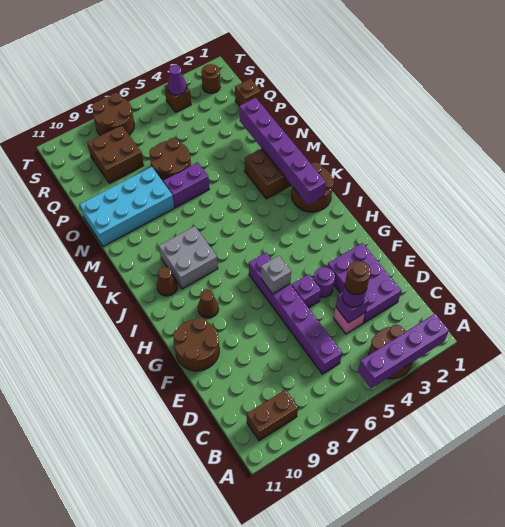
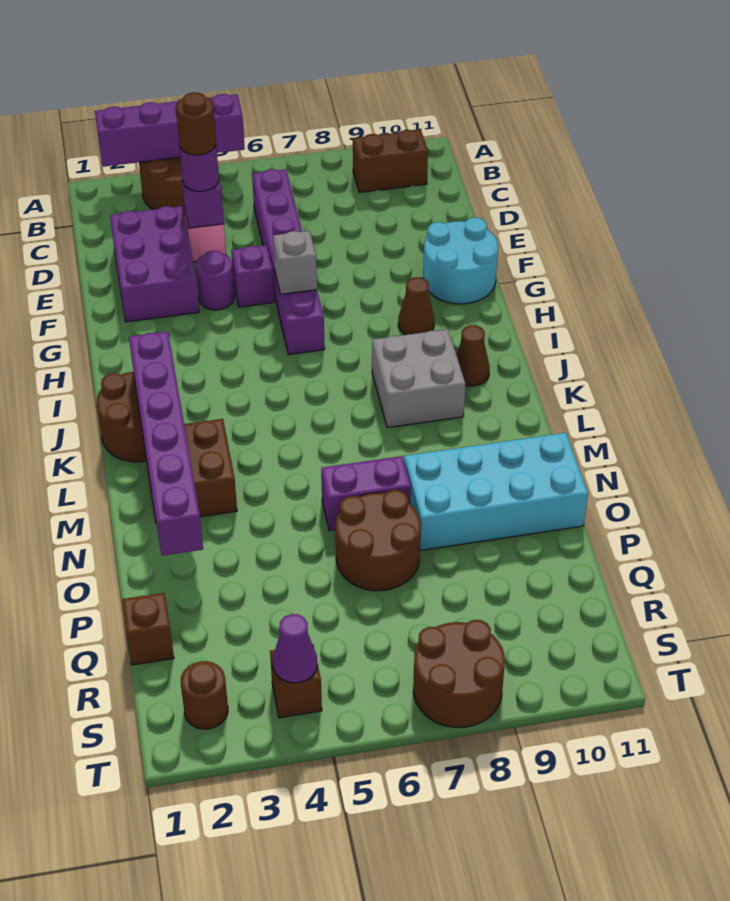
brown round brick F10:G11 level 1 -> cyan round brick F10:G11 level 1
brown brick Q8:R9 level 1 -> none

